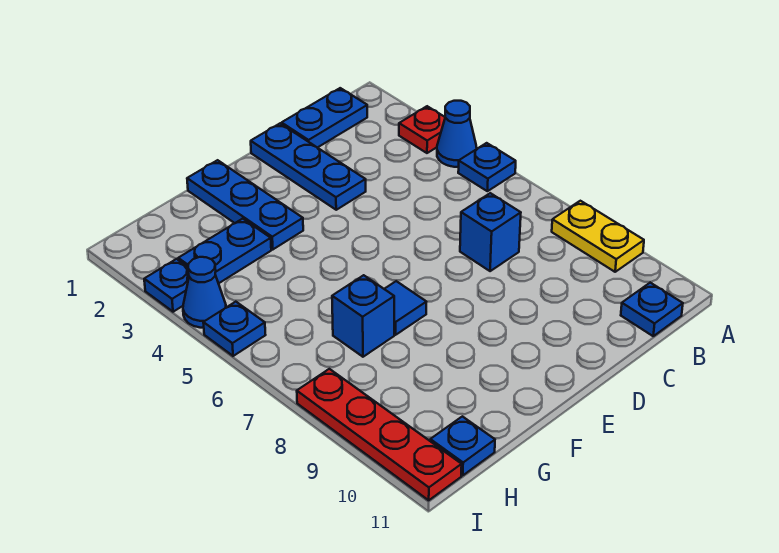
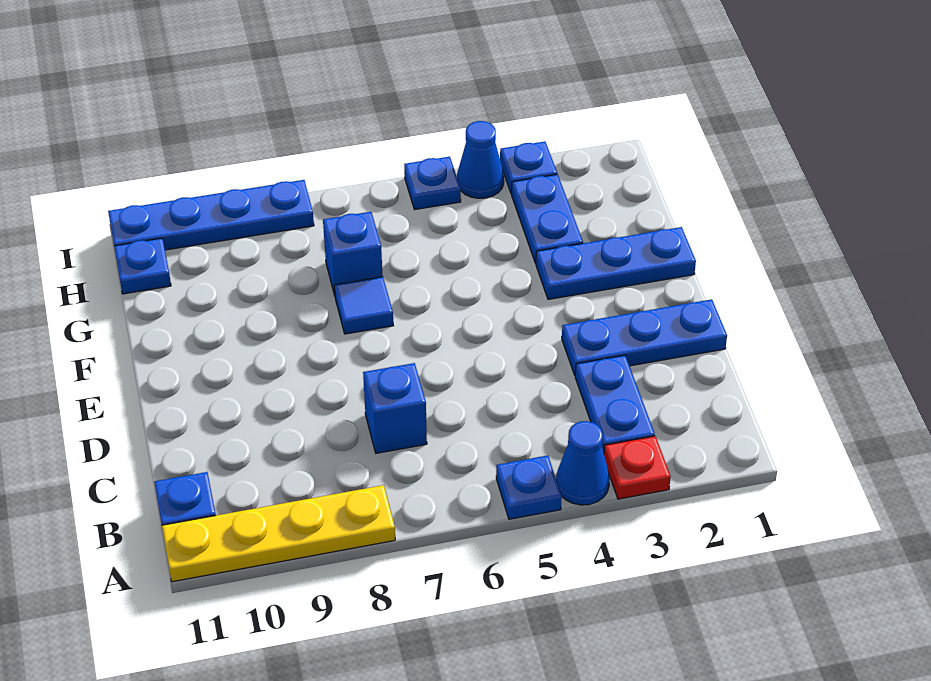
yellow plate A8:A9 level 1 -> yellow plate A8:A11 level 1
blue plate B1:C1 level 1 -> blue plate B3:C3 level 1
red plate I8:I11 level 1 -> blue plate I8:I11 level 1

